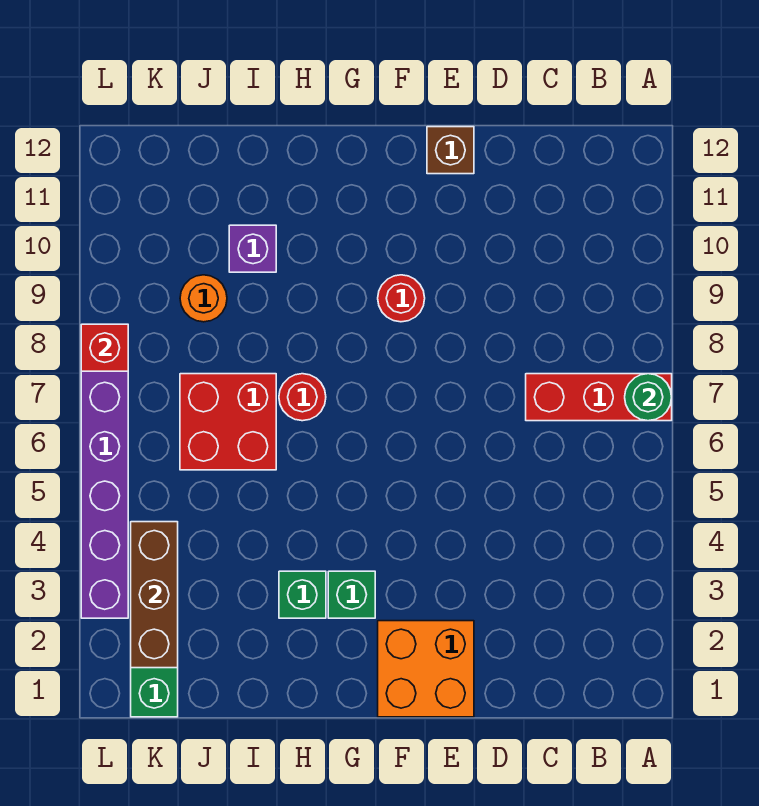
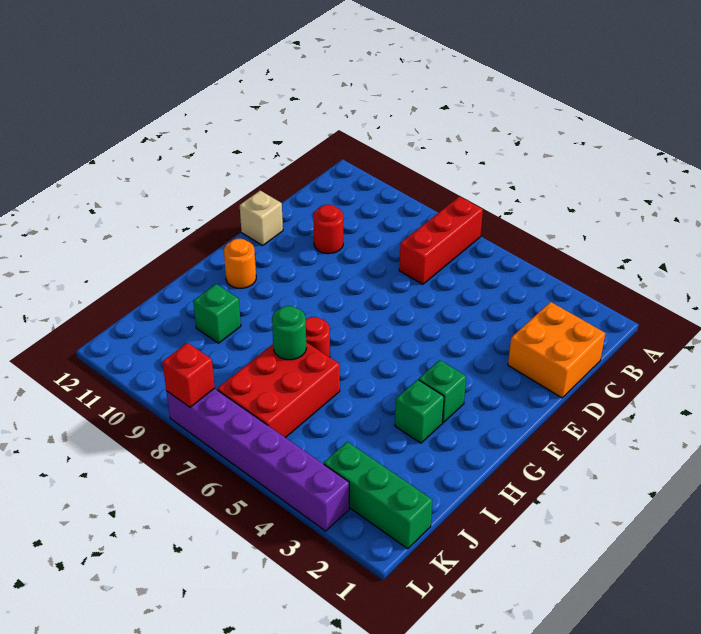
green round brick A7 level 2 -> green round brick I7 level 2
orange brick E1:F2 level 1 -> orange brick C1:D2 level 1
brown brick E12 level 1 -> tan brick E12 level 1
red round brick F9 level 1 -> red round brick D10 level 1
red brick I6:J7 level 1 -> red brick I6:K7 level 1
purple brick I10 level 1 -> green brick I10 level 1
orange round brick J9 level 1 -> orange round brick G11 level 1
brown brick K2:K4 level 2 -> none

